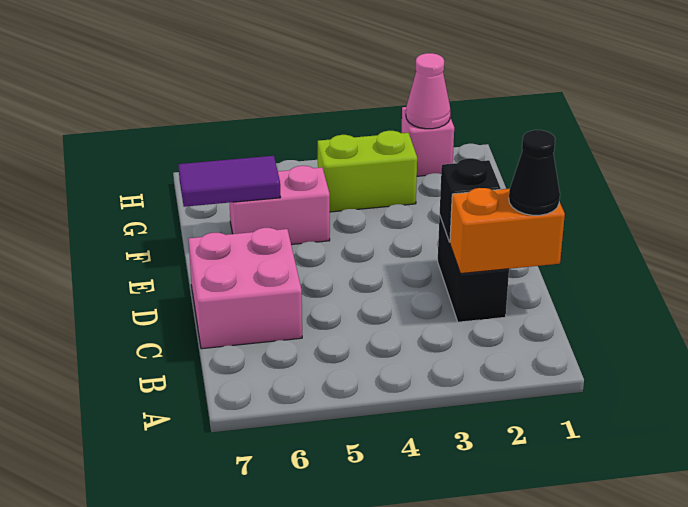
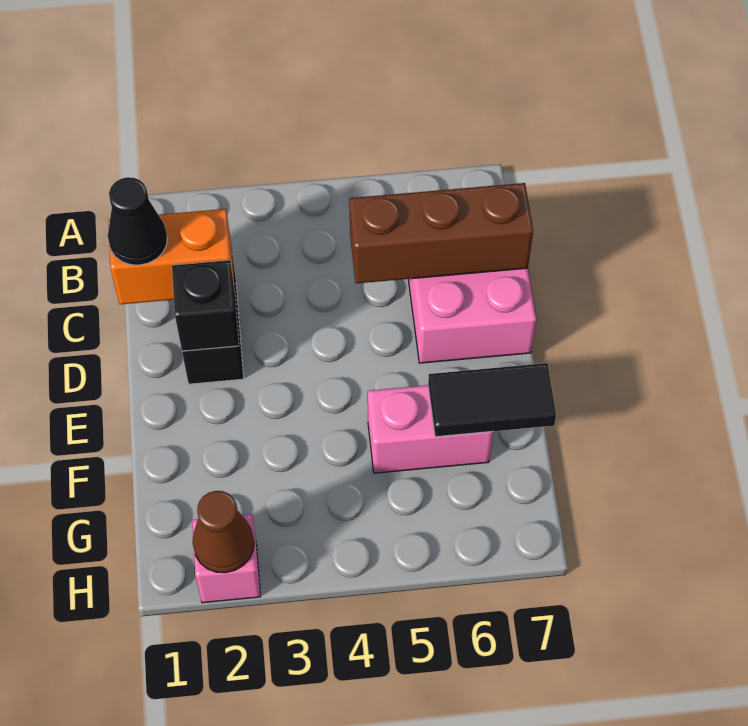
none -> brown brick C5:C7 level 2
purple tile F6:F7 level 2 -> black tile F6:F7 level 2
lime brick G3:G4 level 1 -> none
pink cone H2 level 2 -> brown cone H2 level 2

